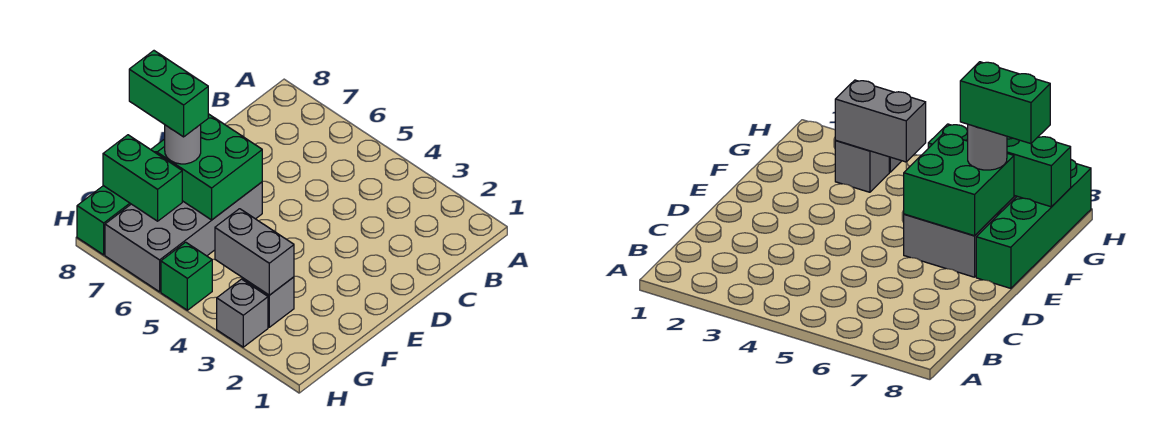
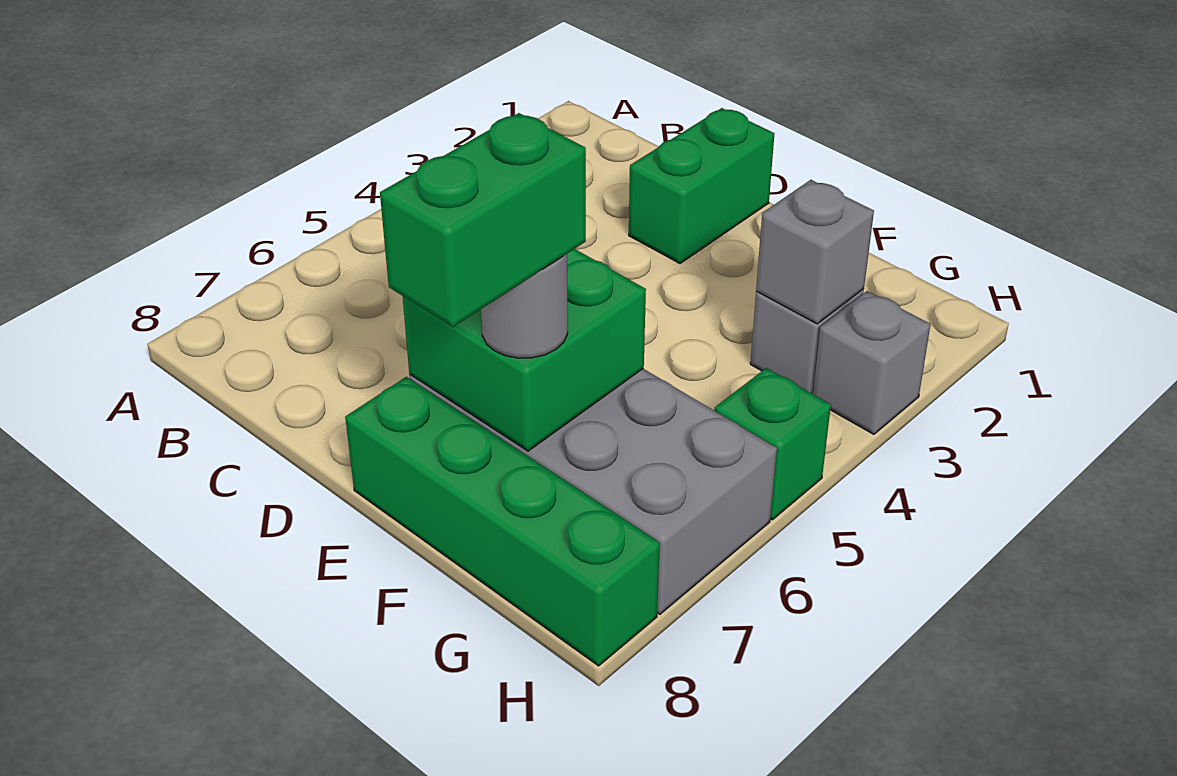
grey brick G3:G4 level 2 -> grey brick G3 level 2
green brick G7:G8 level 2 -> green brick D1:D2 level 1

